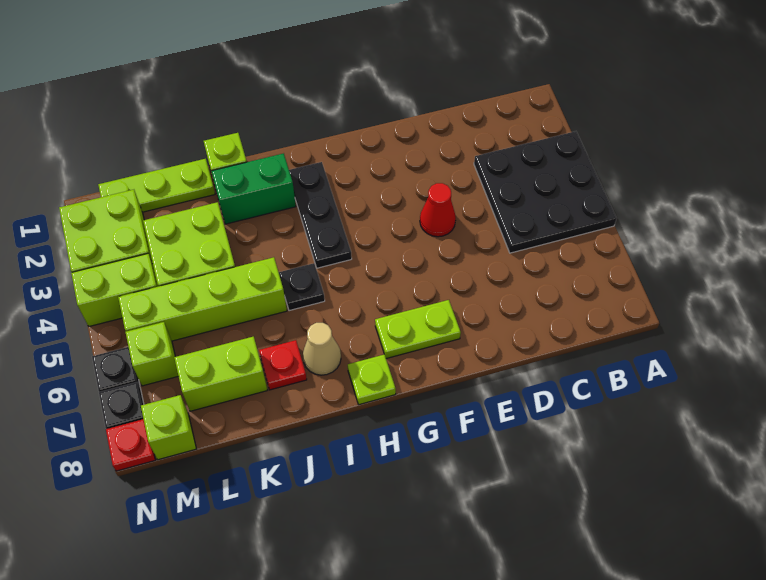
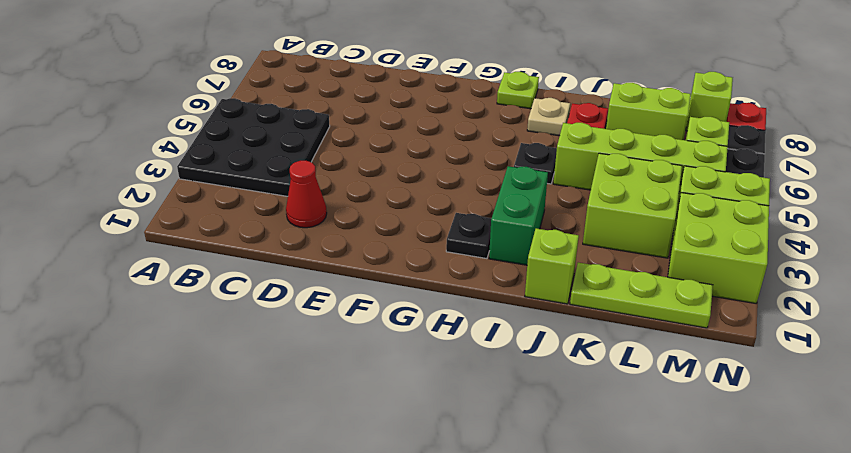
red cone E4 level 1 -> red cone D2 level 1
lime plate F7:G7 level 1 -> none
black plate H2:H4 level 1 -> black plate H2 level 1
green brick I2:J2 level 1 -> green brick I2:I3 level 1
tan cone I7 level 1 -> tan plate I7 level 1

